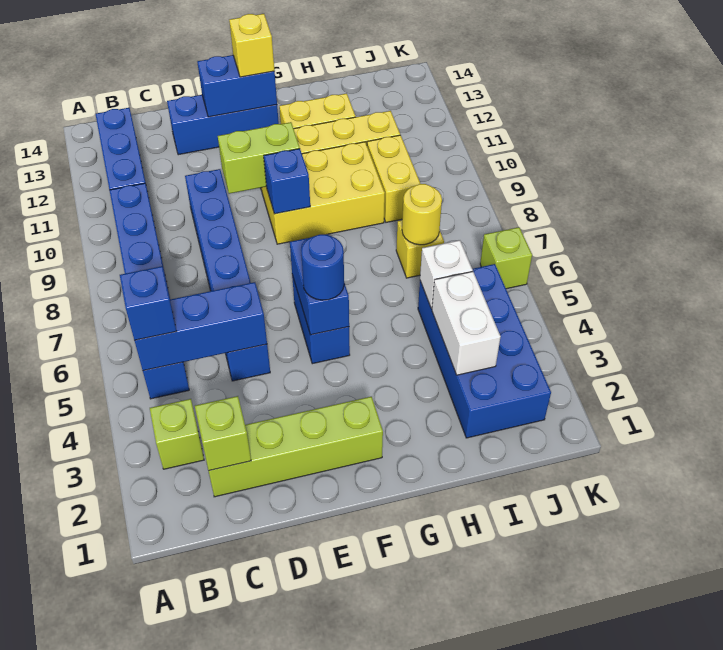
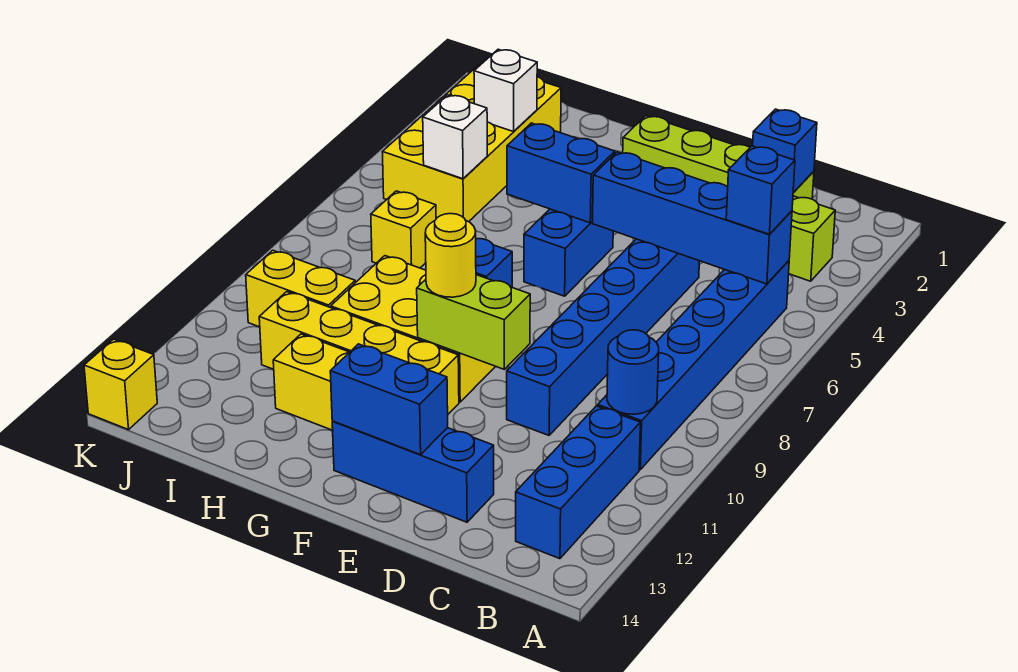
blue brick B5:D5 level 2 -> blue brick B5:E5 level 2
lime brick C2 level 2 -> blue brick C2 level 2
blue brick F5:F6 level 2 -> blue brick F5:G5 level 2
blue round brick F5 level 3 -> blue round brick B10 level 2
yellow brick F13 level 3 -> yellow brick K14 level 1
blue brick I2:J5 level 1 -> yellow brick I2:J5 level 1
white brick I3:I4 level 2 -> white brick I3 level 2
yellow round brick I7 level 2 -> yellow round brick F10 level 3
yellow brick I9:I10 level 1 -> yellow brick I10:J10 level 1
lime brick K6 level 1 -> none

